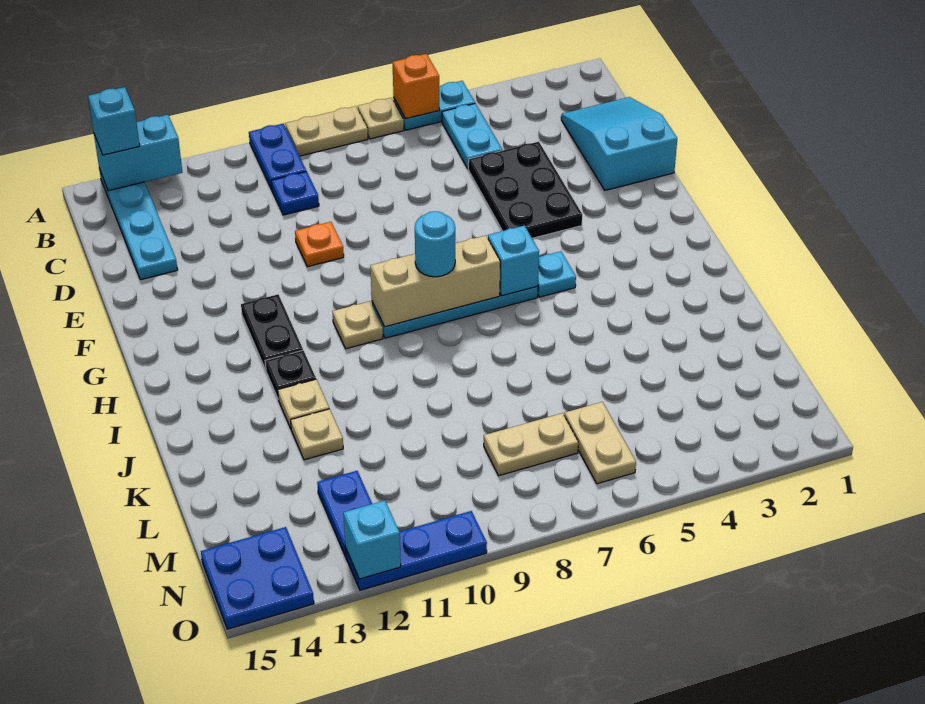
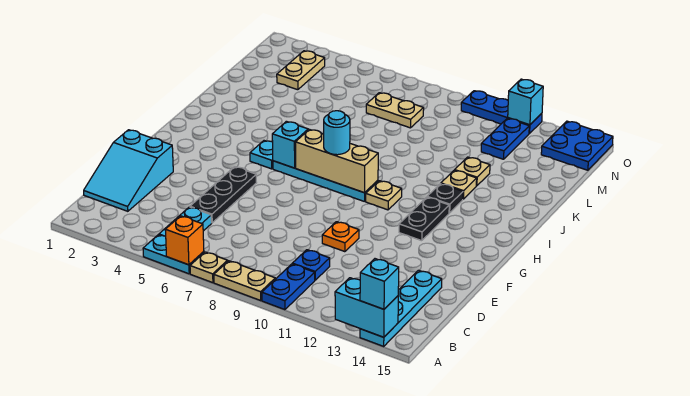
black plate D4:F5 level 1 -> black plate D5:F5 level 1
tan plate M6:N6 level 1 -> tan plate M3:N3 level 1

